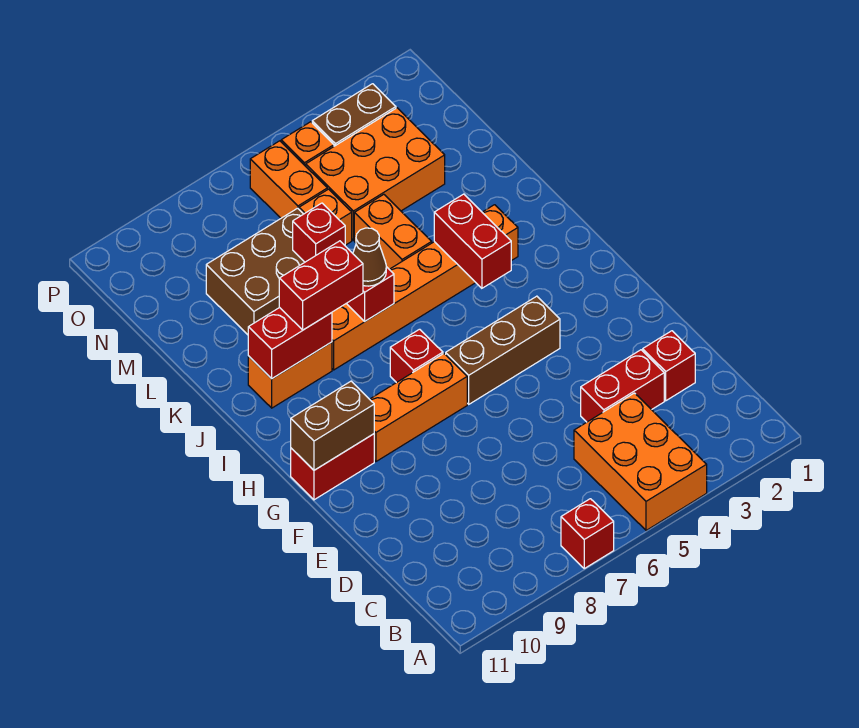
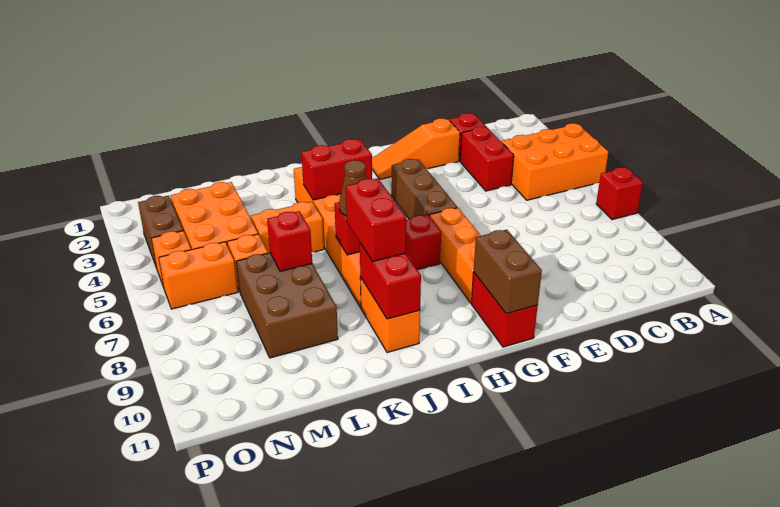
none -> orange slope E2:G2 level 1 top E

